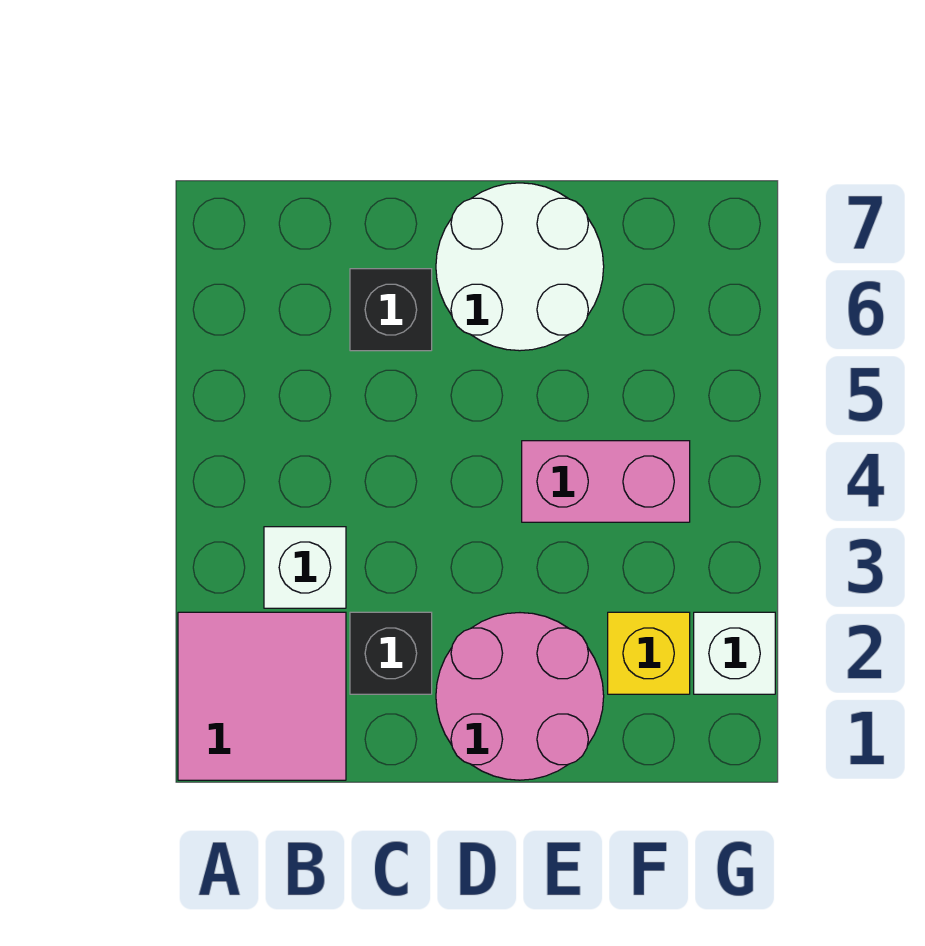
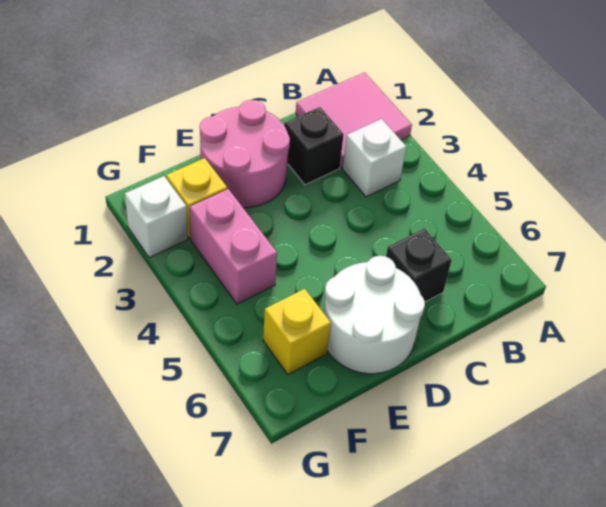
pink brick E4:F4 level 1 -> pink brick F3:F4 level 1
none -> yellow brick F6 level 1

